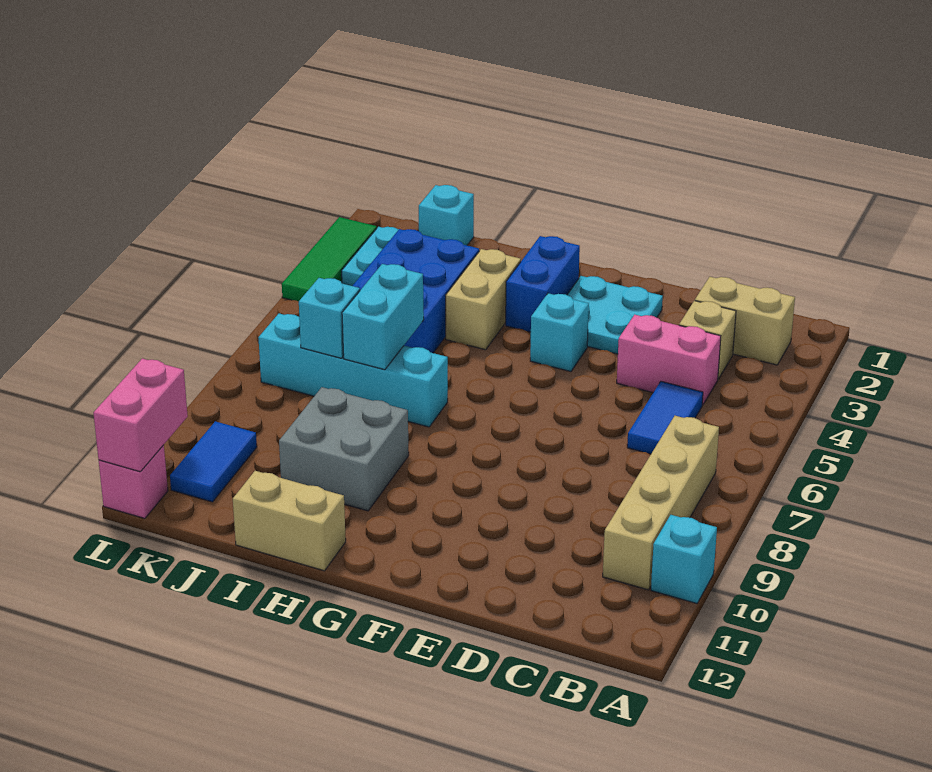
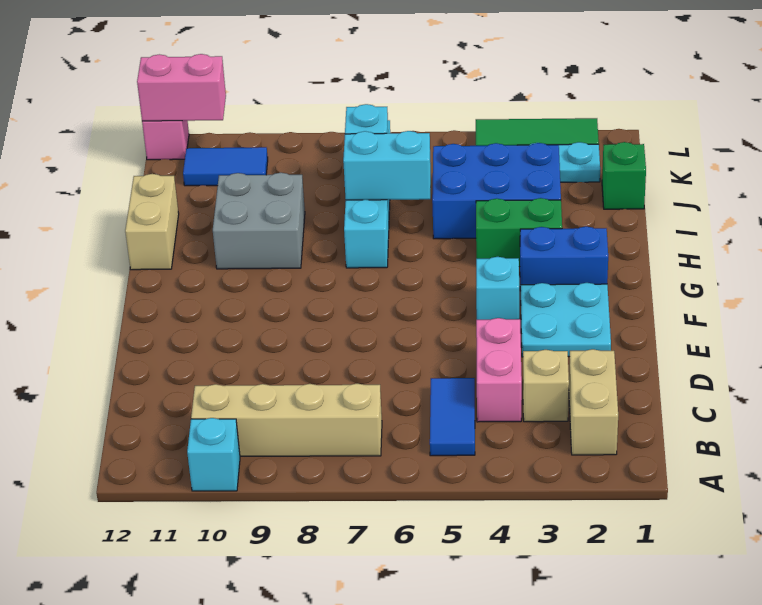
blue tile C5:C6 level 1 -> blue tile B5:C5 level 1
tan brick H3:H4 level 1 -> green brick H3:H4 level 1
cyan brick J1 level 1 -> green brick J1 level 1

